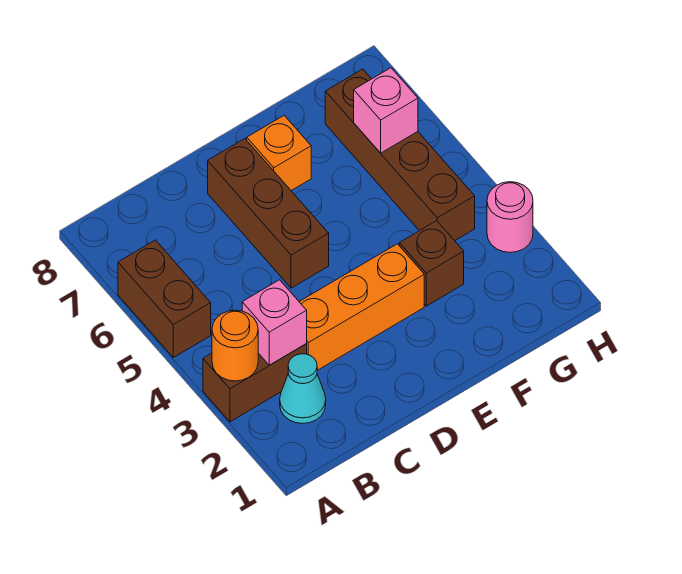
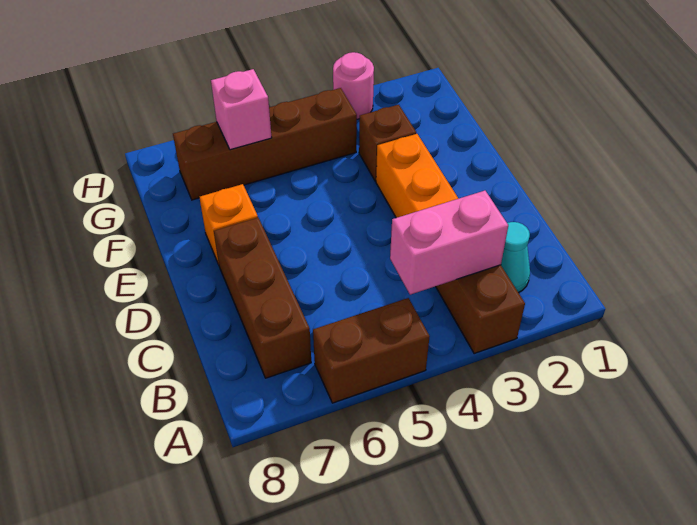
orange round brick A3 level 2 -> none
pink brick B3 level 2 -> pink brick B3:B4 level 2
brown brick D5:D7 level 1 -> brown brick B7:D7 level 1

